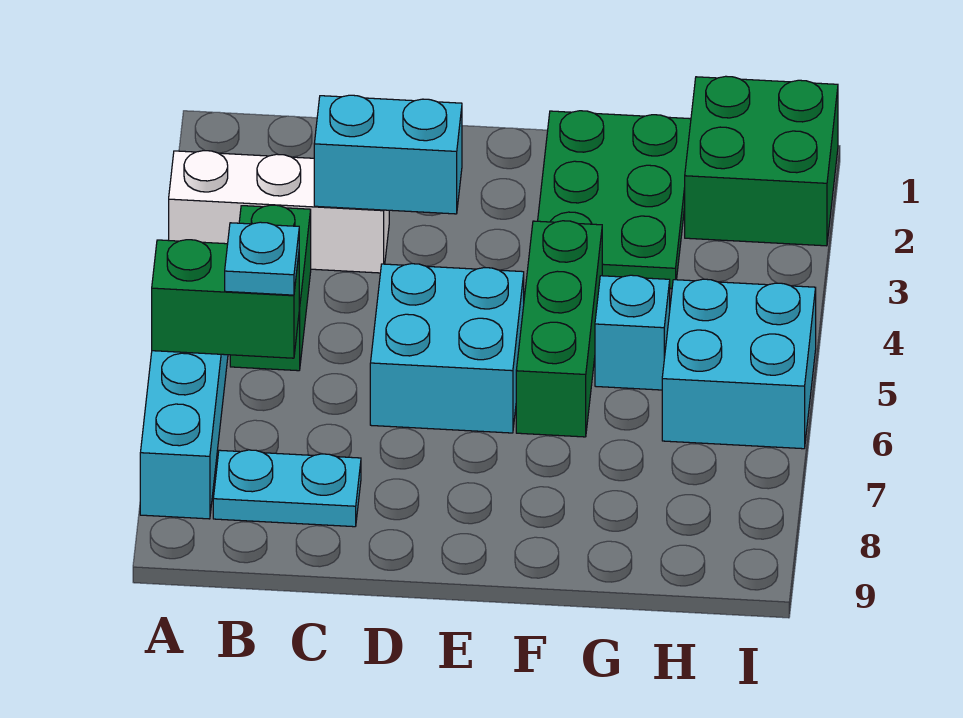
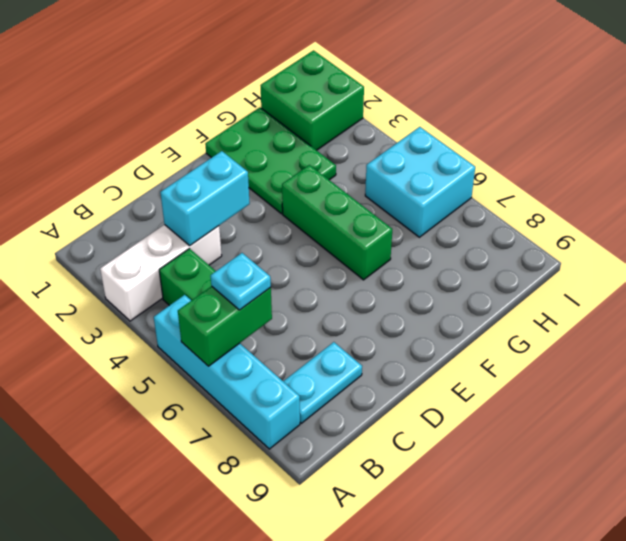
cyan brick D5:E6 level 1 -> none
cyan brick G5 level 1 -> none

